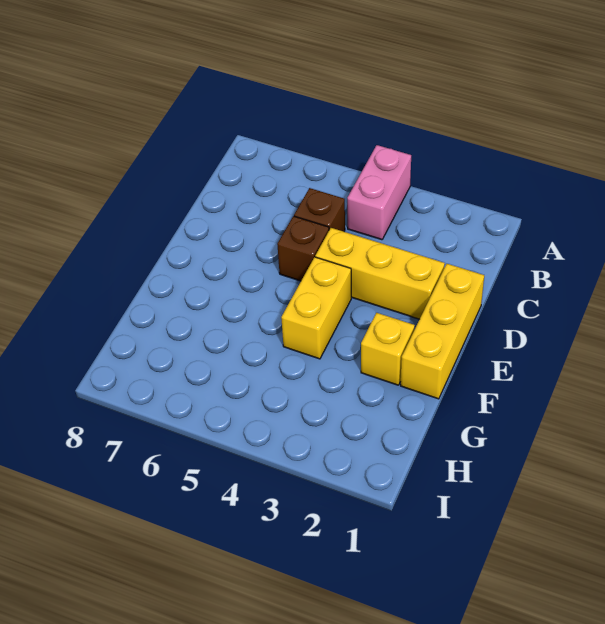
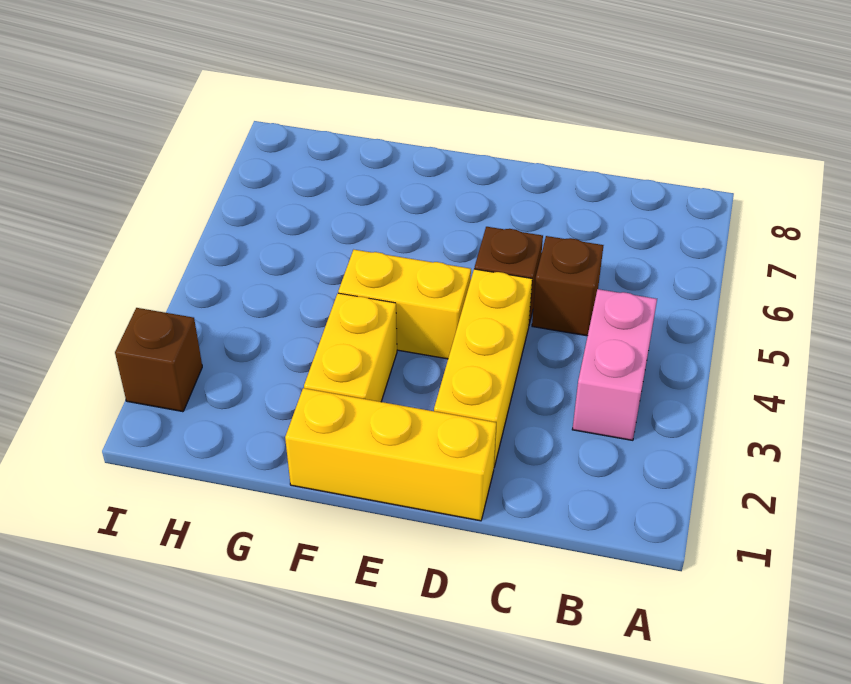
pink brick A4:B4 level 1 -> pink brick B3:B4 level 1
yellow brick F2 level 1 -> yellow brick F2:F3 level 1
none -> brown brick I2 level 1

